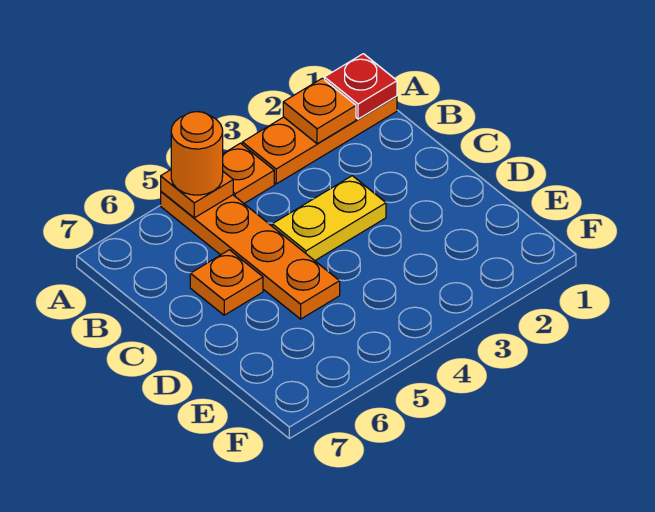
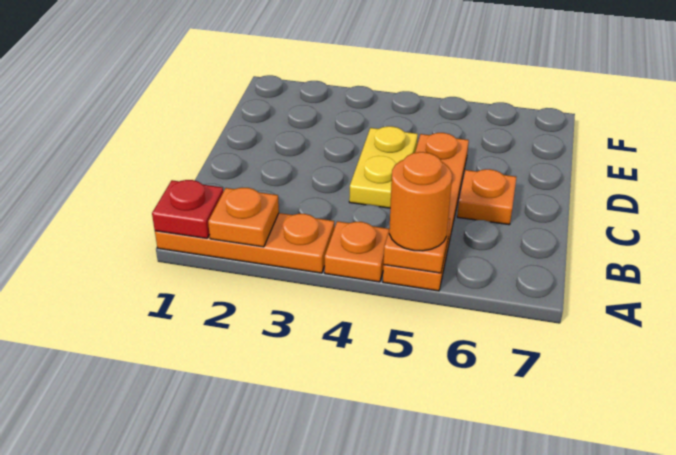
yellow plate C3:C4 level 1 -> yellow plate C4:D4 level 1

